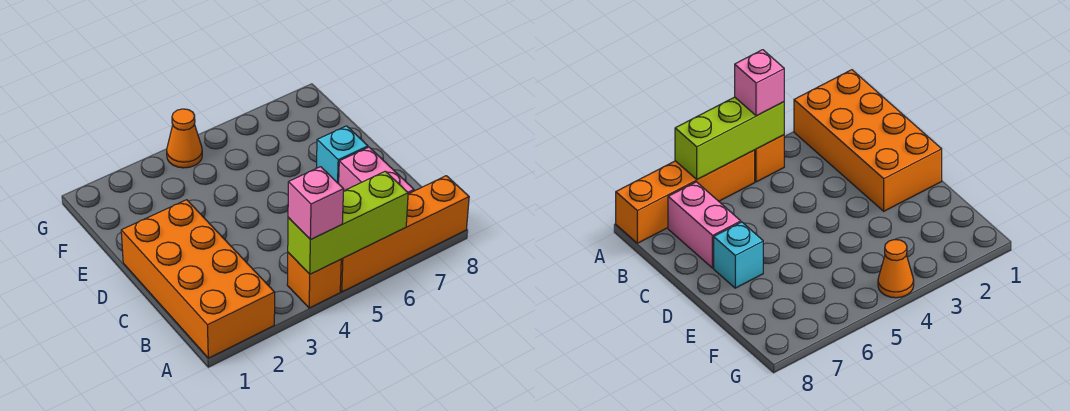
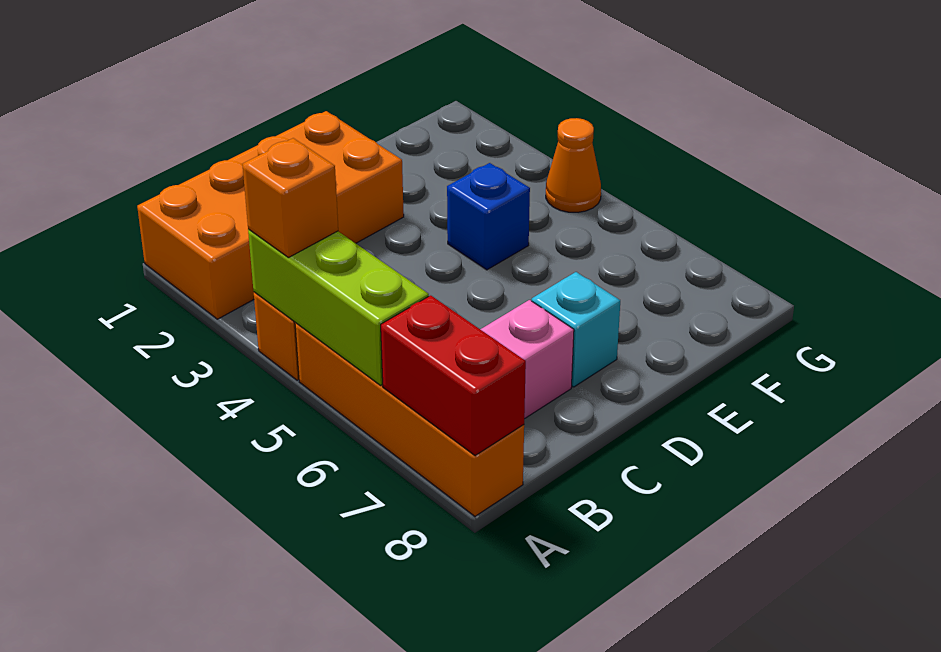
pink brick A4 level 3 -> orange brick A4 level 3
none -> red brick A7:A8 level 2
none -> blue brick E4 level 1

